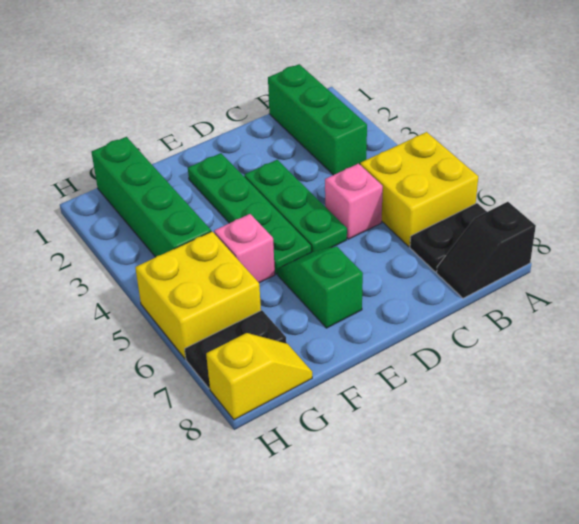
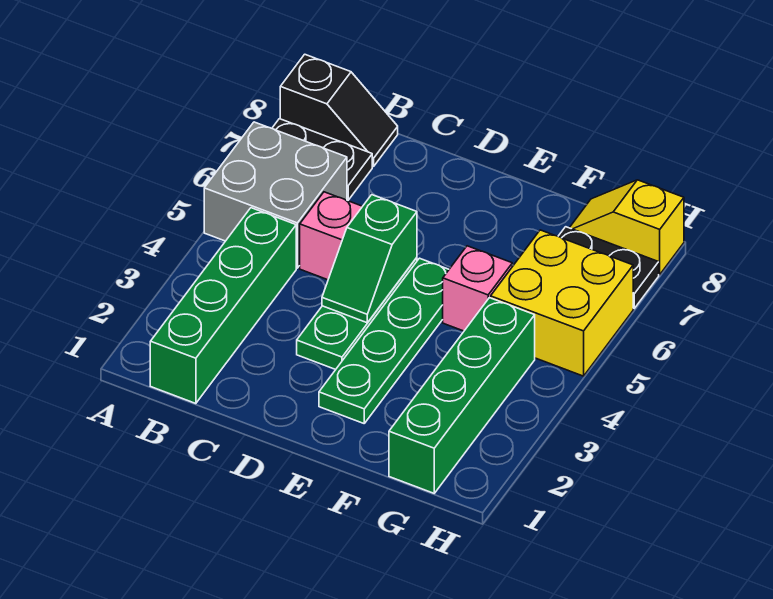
yellow brick A5:B6 level 1 -> grey brick A5:B6 level 1
green brick B1:B3 level 1 -> green brick B1:B4 level 1
green slope E6:E7 level 1 top 7 -> green slope D4:D5 level 2 top 5

